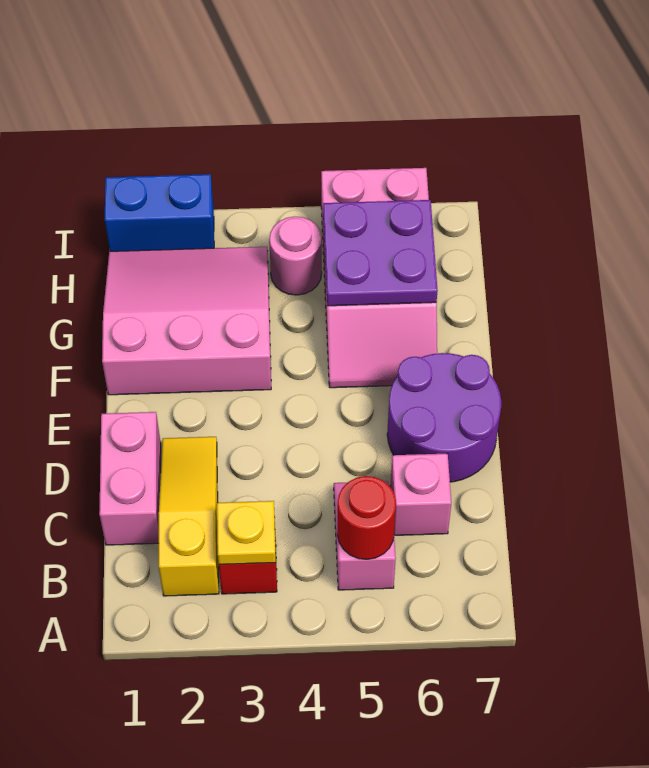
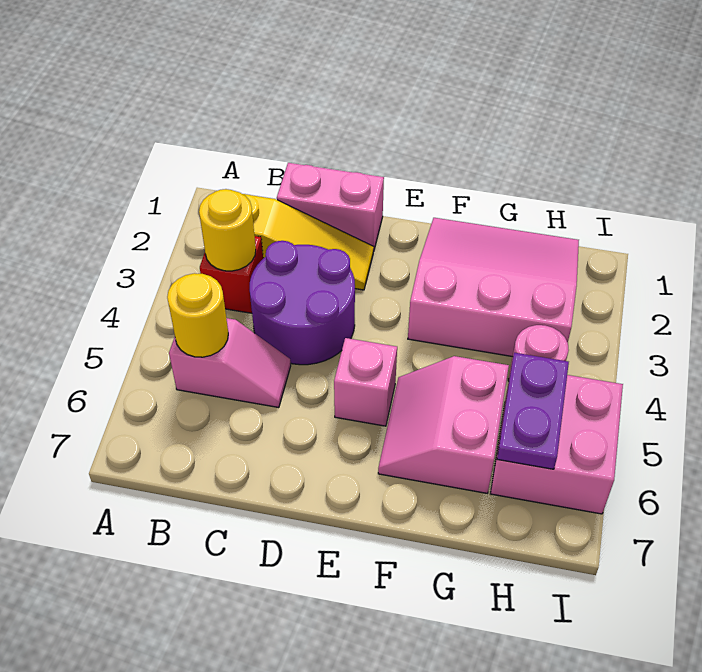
yellow plate B3 level 2 -> yellow round brick B3 level 2
red round brick B5 level 2 -> yellow round brick B5 level 2
pink brick C6 level 1 -> pink brick E5 level 1
purple round brick D6:E7 level 1 -> purple round brick C3:D4 level 1
pink slope F1:H3 level 1 top F -> pink slope F1:H3 level 1 top 3
purple plate G5:H6 level 2 -> purple plate H5:H6 level 2
blue brick I1:I2 level 1 -> none

